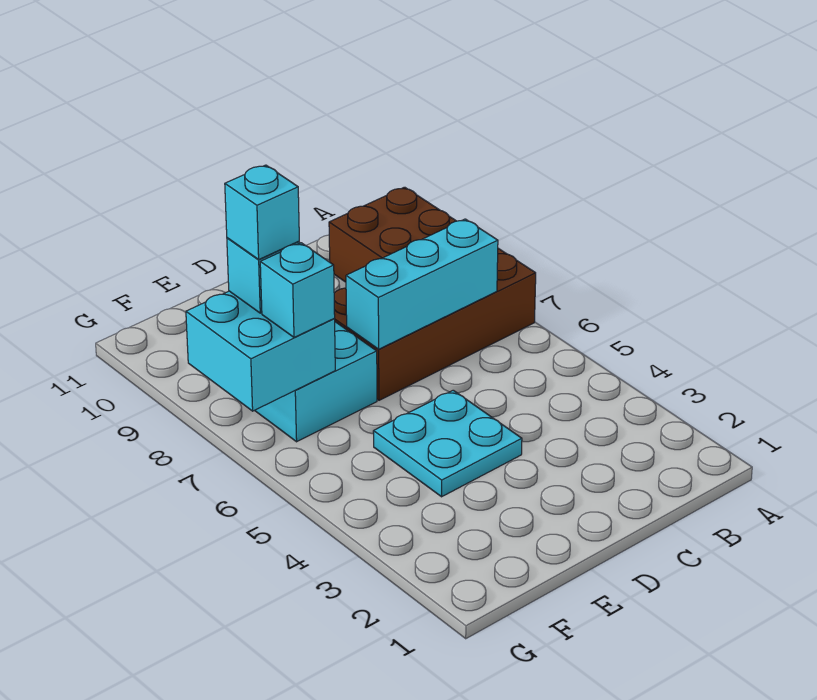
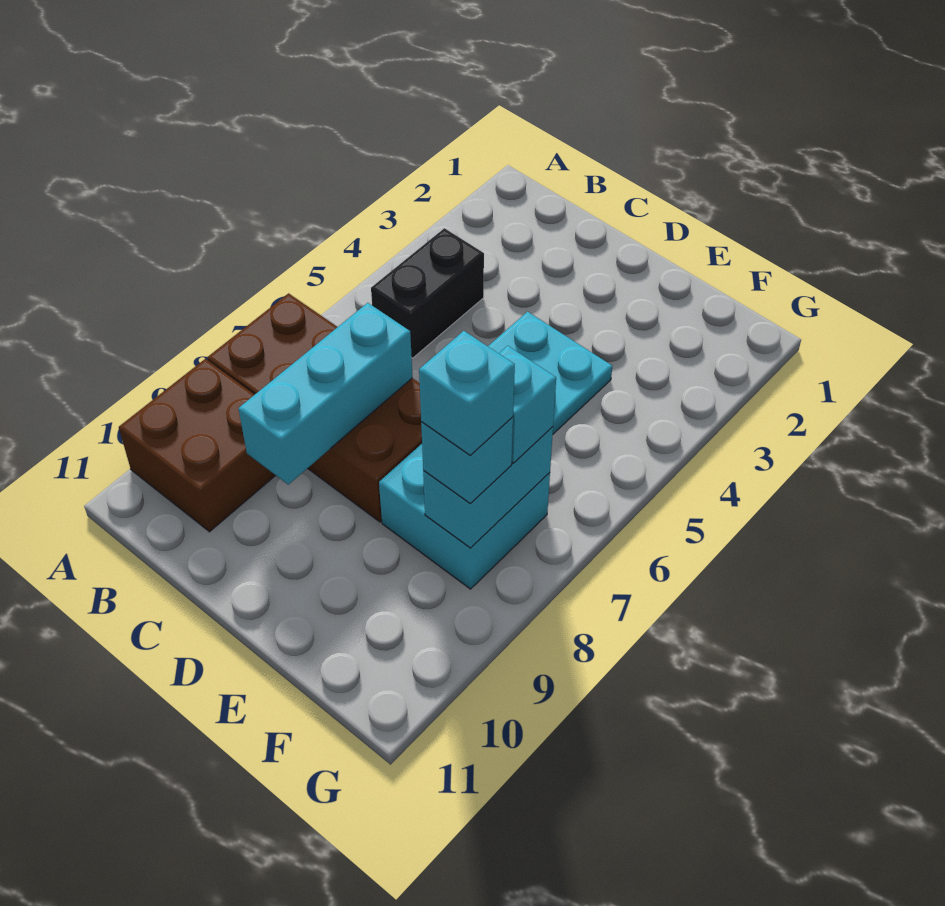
none -> black brick B4:B5 level 1
cyan brick B7:D7 level 2 -> cyan brick C7:C9 level 2
cyan brick F7:G8 level 2 -> cyan brick F7:F8 level 2

